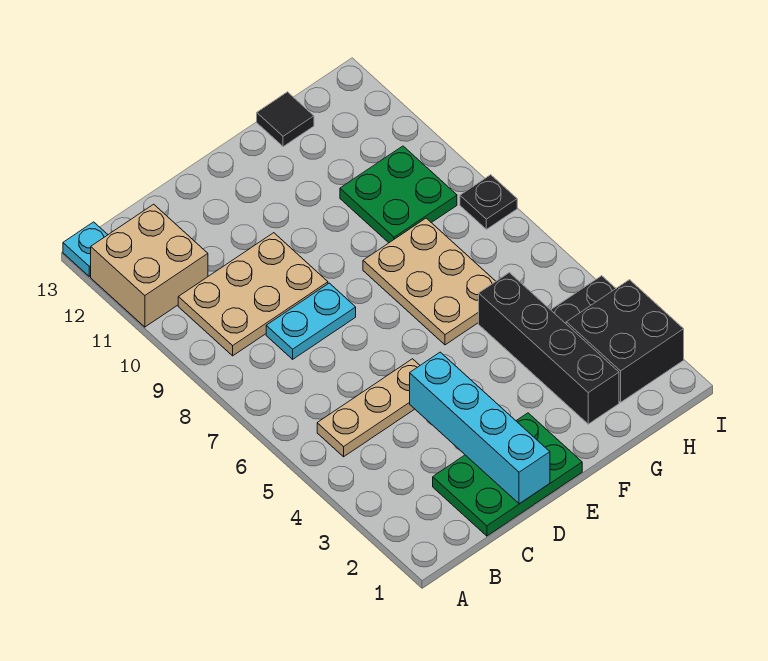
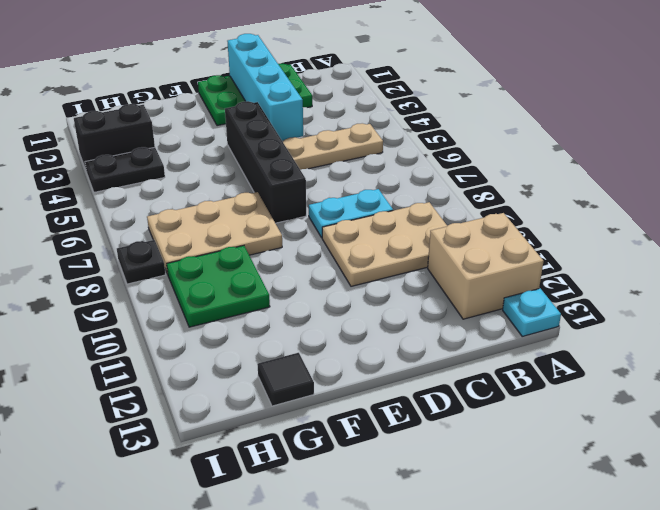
tan plate F6:G8 level 1 -> tan plate F7:H8 level 1
black brick G2:G5 level 1 -> black brick E4:E7 level 1
black brick H2:I3 level 1 -> black brick H3:I3 level 1

